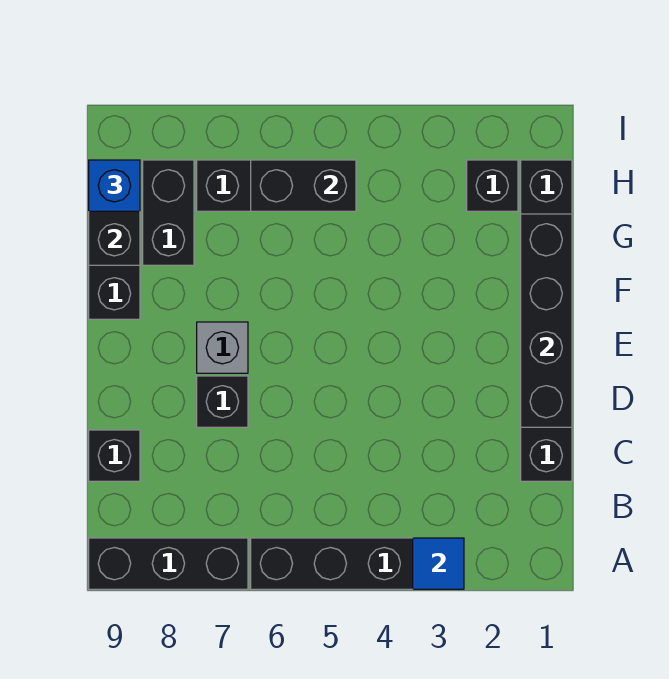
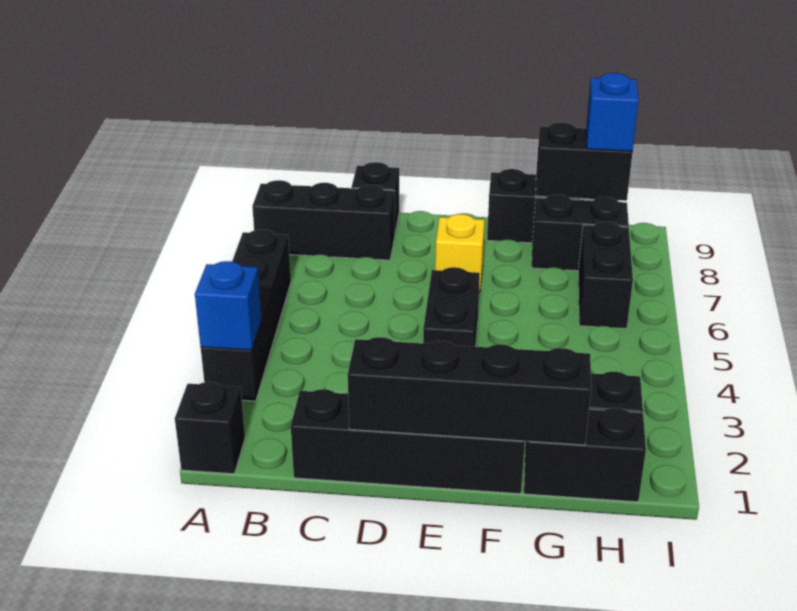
blue tile A3 level 2 -> blue brick A3 level 2
black brick A7:A9 level 1 -> black brick A8:C8 level 1
black brick D7 level 1 -> black brick A1 level 1
grey brick E7 level 1 -> yellow brick E7 level 1
black brick H5:H6 level 2 -> black brick E4:E5 level 1

